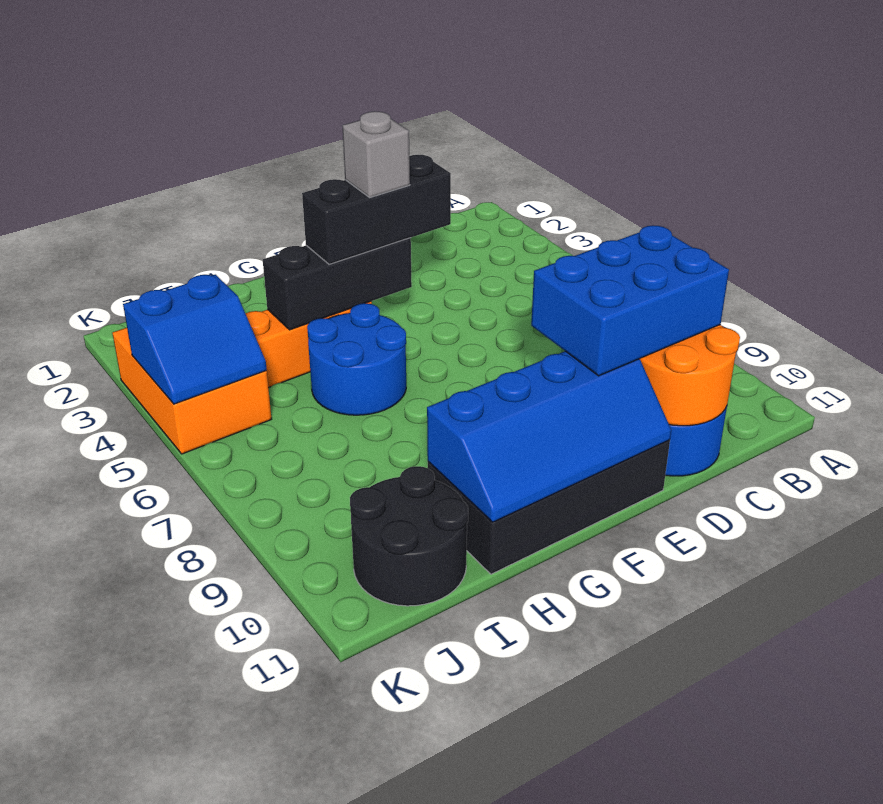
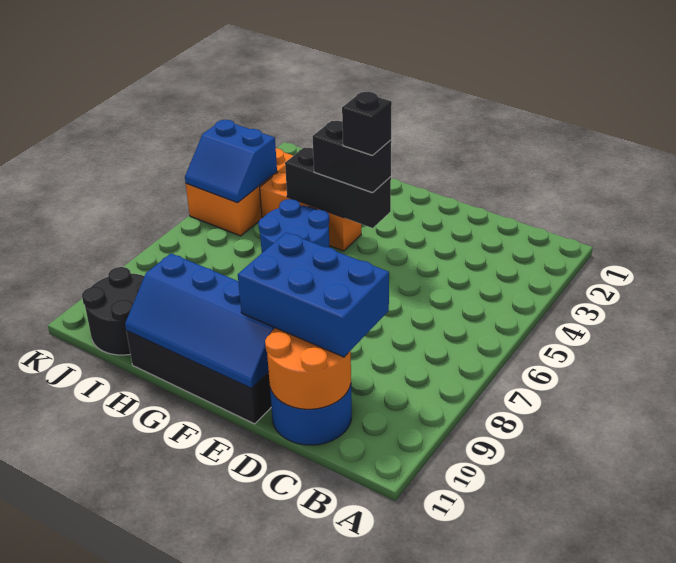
black brick E4:G4 level 3 -> black brick F4:G4 level 3
grey brick F4 level 4 -> black brick F4 level 4

